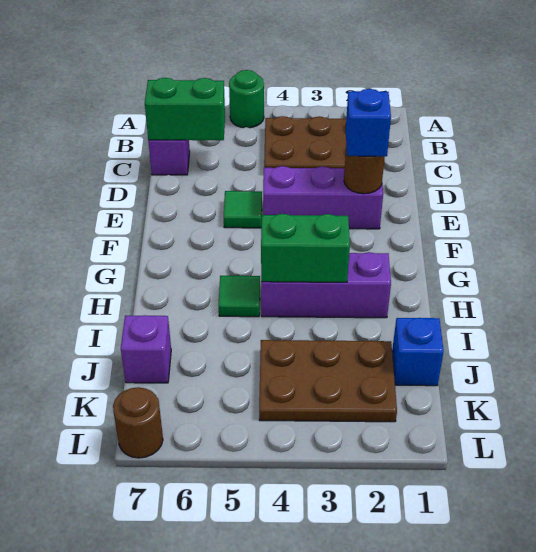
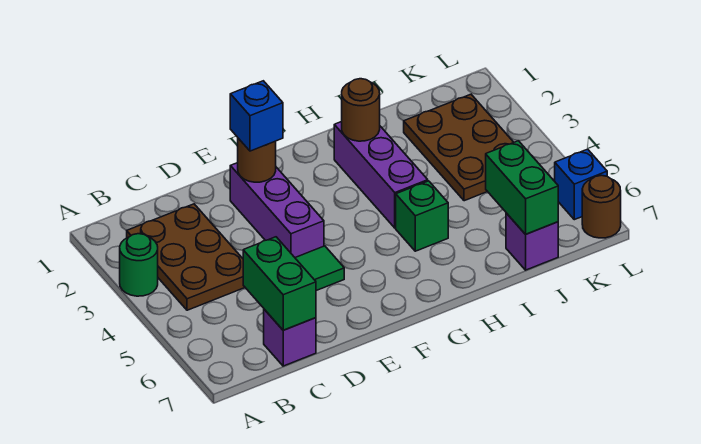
green round brick A5 level 1 -> green round brick A3 level 1
none -> brown round brick H2 level 2
green brick H3:H4 level 2 -> green brick J6:J7 level 2
green tile H5 level 1 -> green brick H5 level 1
blue brick J1 level 1 -> blue brick L6 level 1

